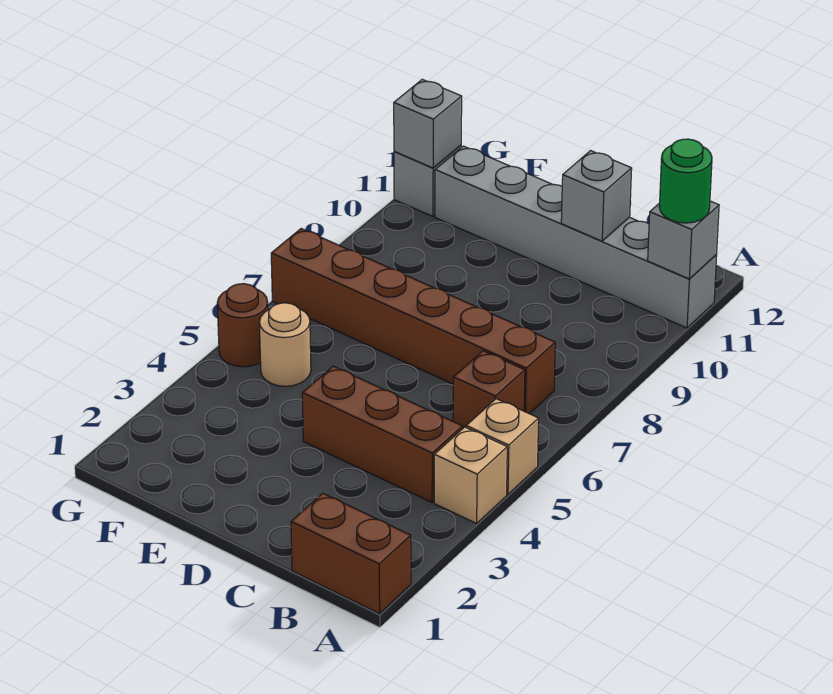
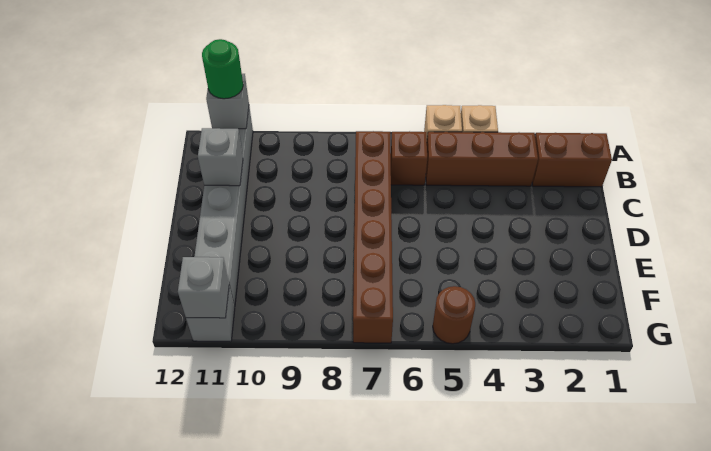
brown brick A1:B1 level 1 -> brown brick B1:B2 level 1
brown brick B4:D4 level 1 -> brown brick B3:B5 level 1
tan round brick F5 level 1 -> none

